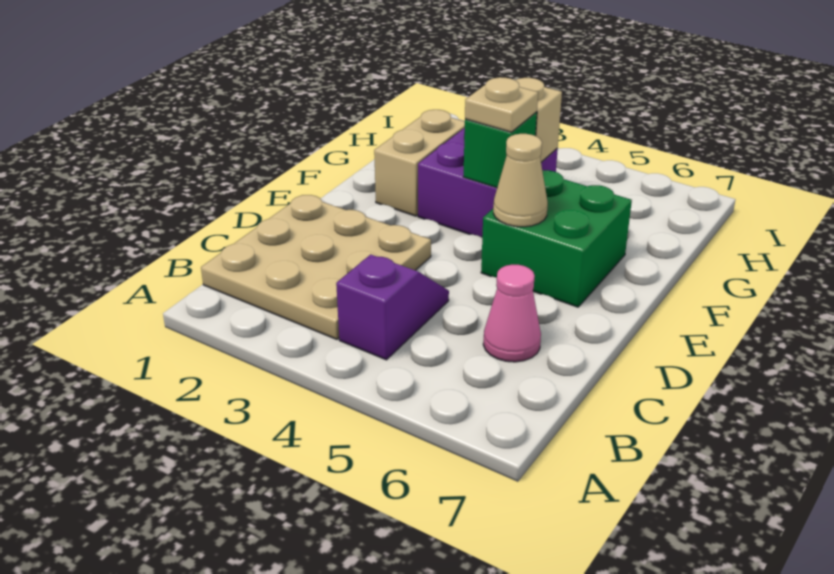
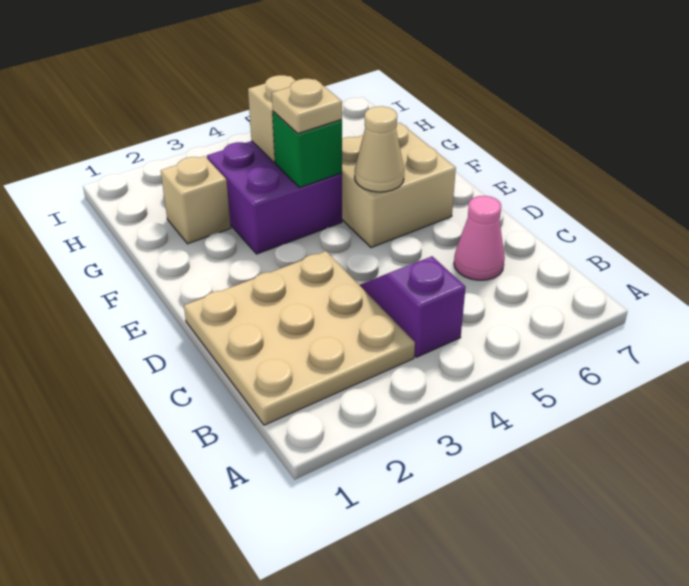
green brick E5:F6 level 1 -> tan brick E5:F6 level 1
tan brick F2:G2 level 1 -> tan brick G2 level 1

